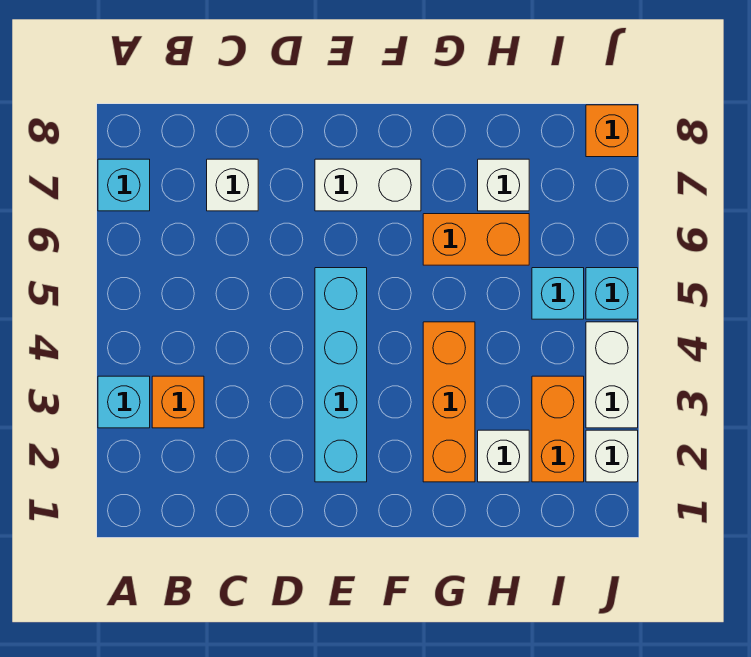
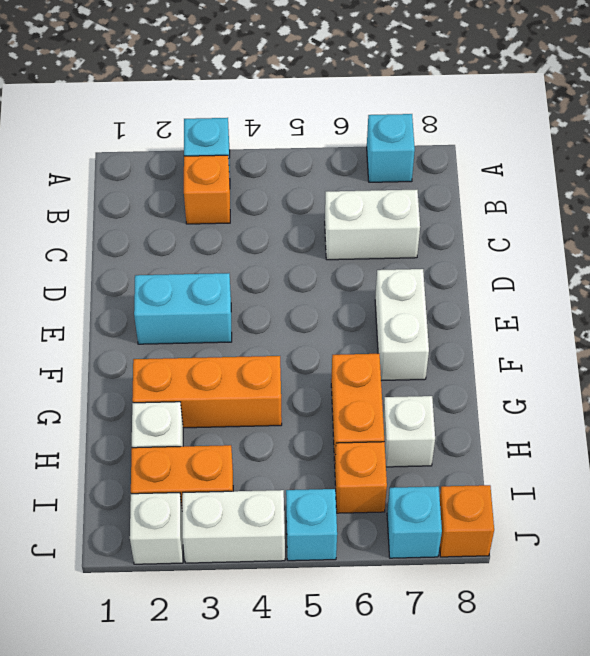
white brick C7 level 1 -> white brick C6:C7 level 1
cyan brick E2:E5 level 1 -> cyan brick E2:E3 level 1
cyan brick I5 level 1 -> cyan brick J7 level 1
none -> orange brick I6 level 1

